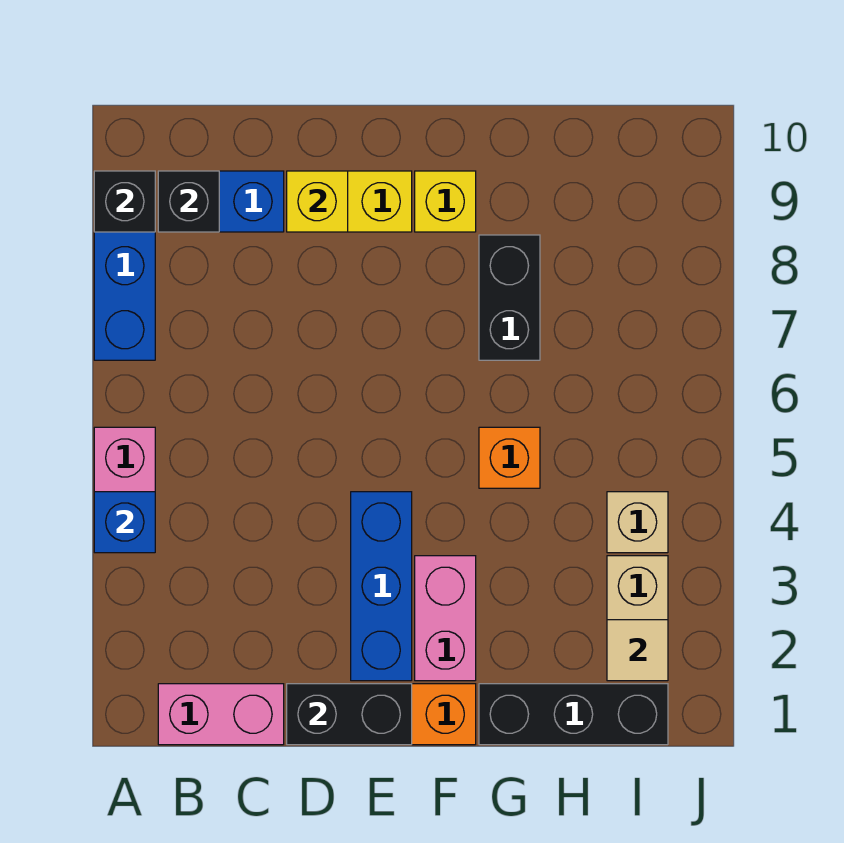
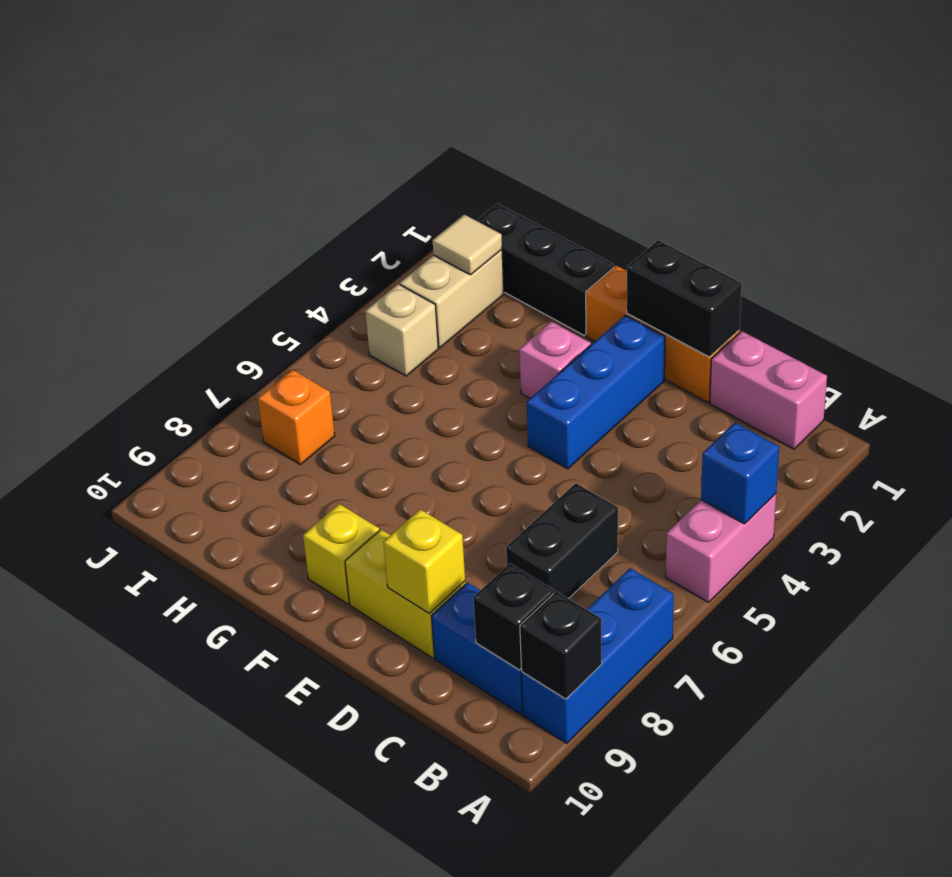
pink brick F2:F3 level 1 -> pink brick F3 level 1
orange brick G5 level 1 -> orange brick I7 level 1
black brick G7:G8 level 1 -> black brick C6:C7 level 1

